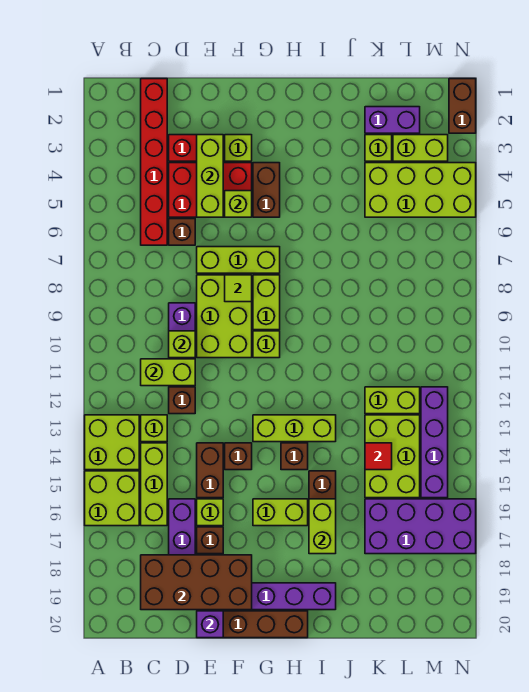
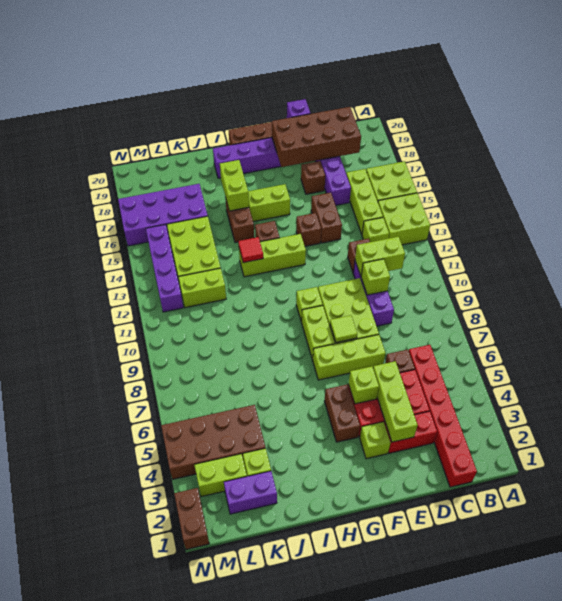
lime brick E16 level 1 -> none
lime brick K4:N5 level 1 -> brown brick K4:N5 level 1
red tile K14 level 2 -> red tile I13 level 2

